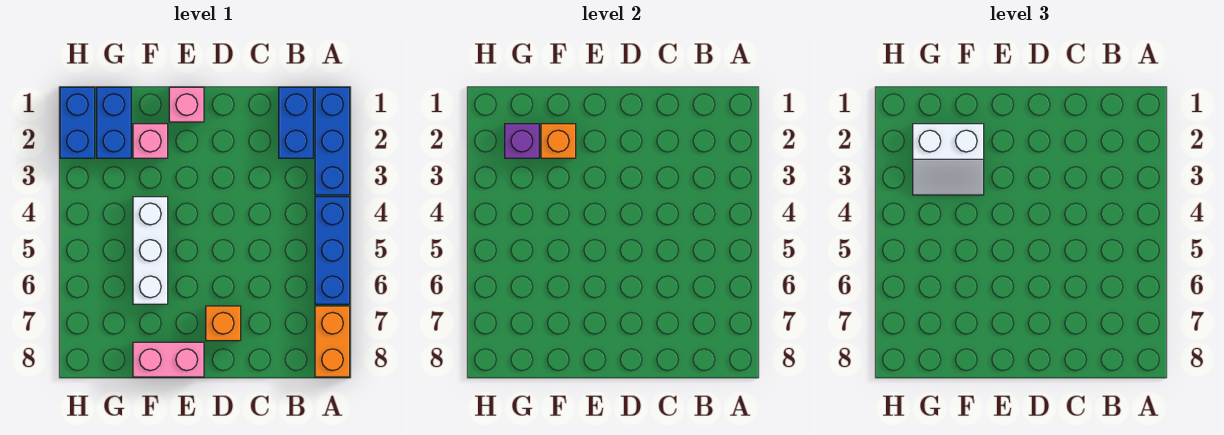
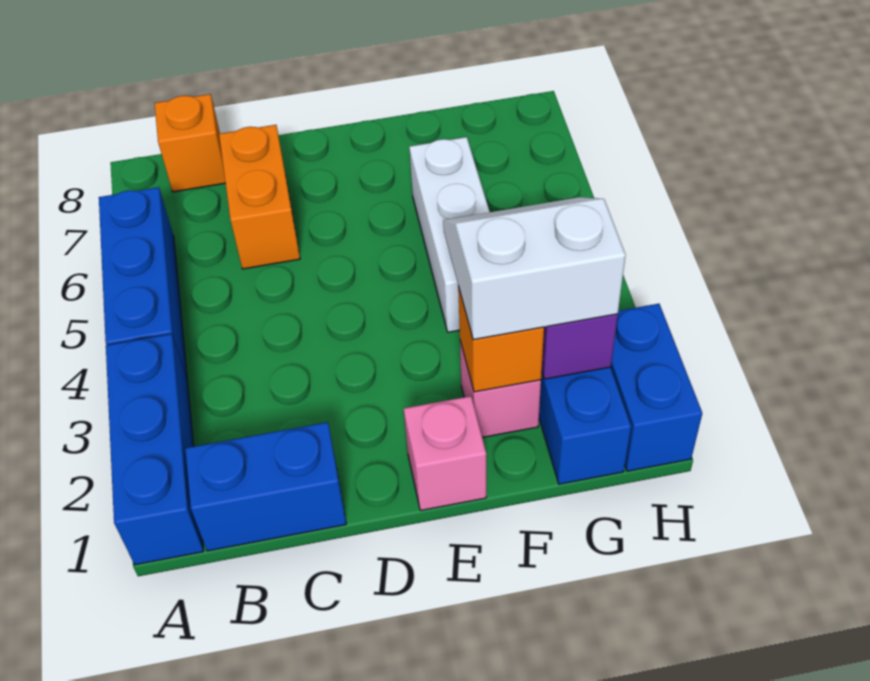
orange brick A7:A8 level 1 -> orange brick C6:C7 level 1
blue brick B1:B2 level 1 -> blue brick B1:C1 level 1
orange brick D7 level 1 -> orange brick B8 level 1
pink brick E8:F8 level 1 -> none

